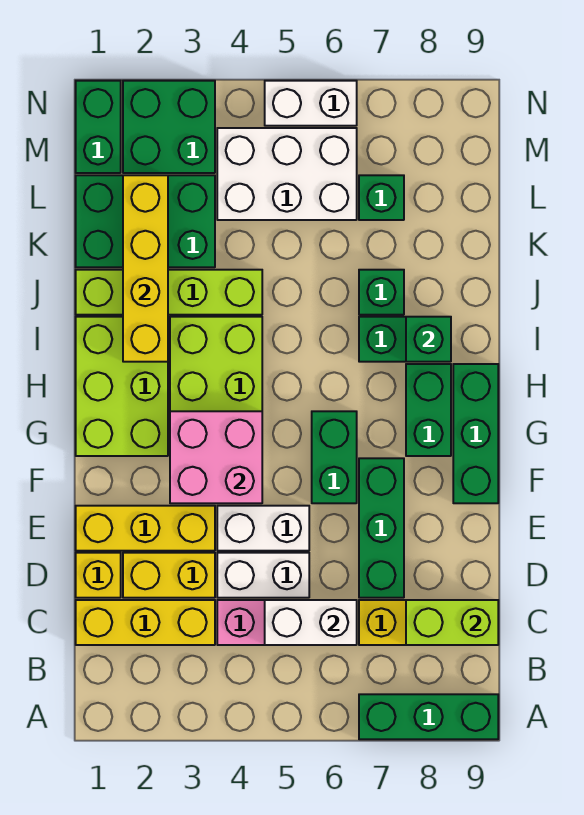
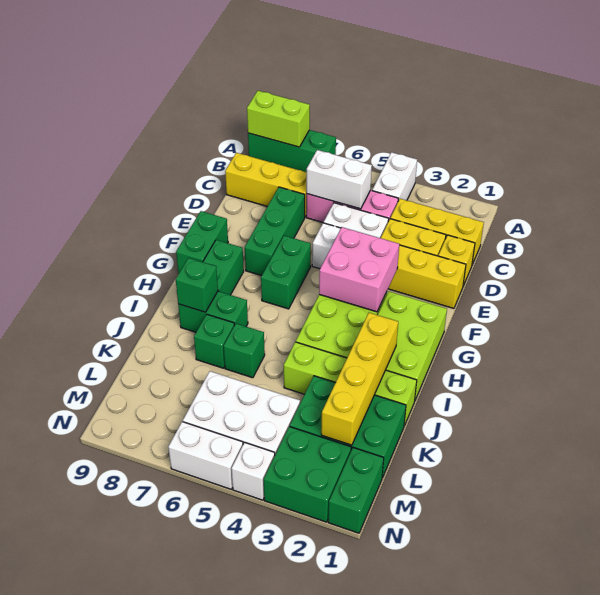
none -> white brick A4:B4 level 1
lime brick C8:C9 level 2 -> lime brick A8:A9 level 2
green brick F9:H9 level 1 -> green brick F9:G9 level 1
green brick L7 level 1 -> green brick J6 level 1
none -> white brick N4 level 1

